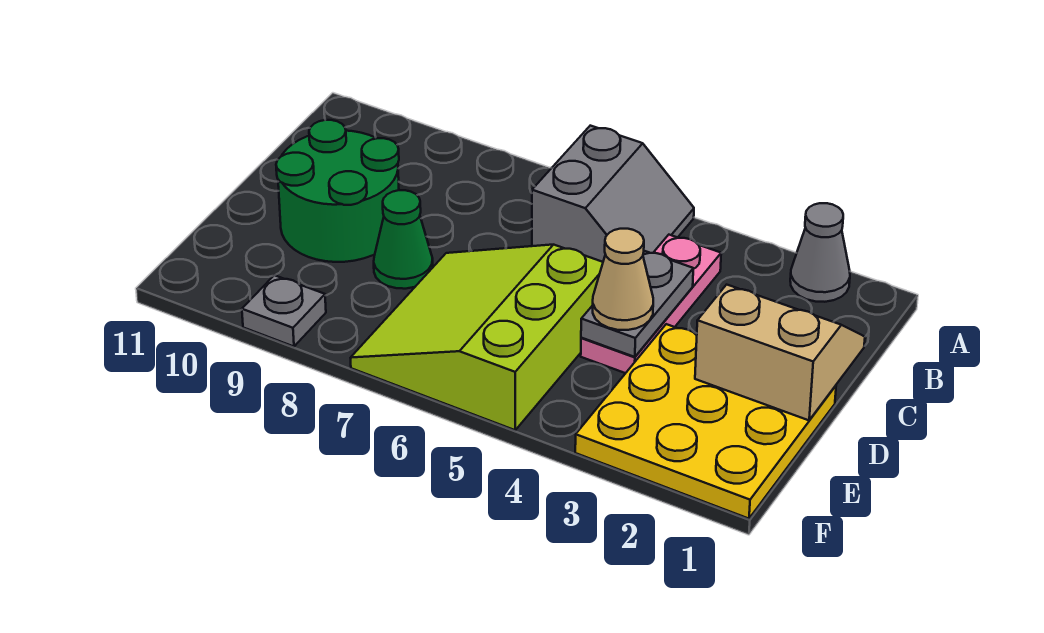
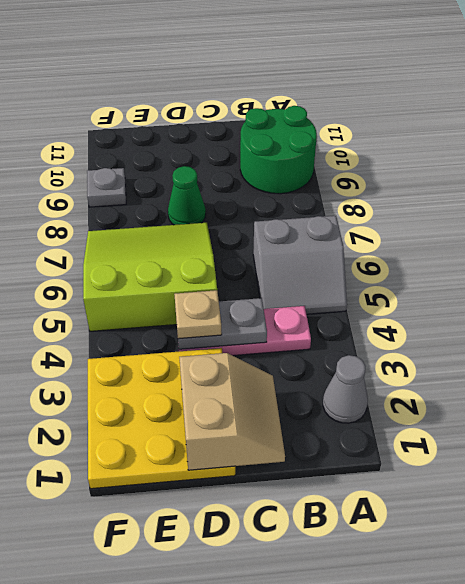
green round brick C9:D10 level 1 -> green round brick A9:B10 level 1
tan cone D4 level 3 -> tan plate D4 level 3

